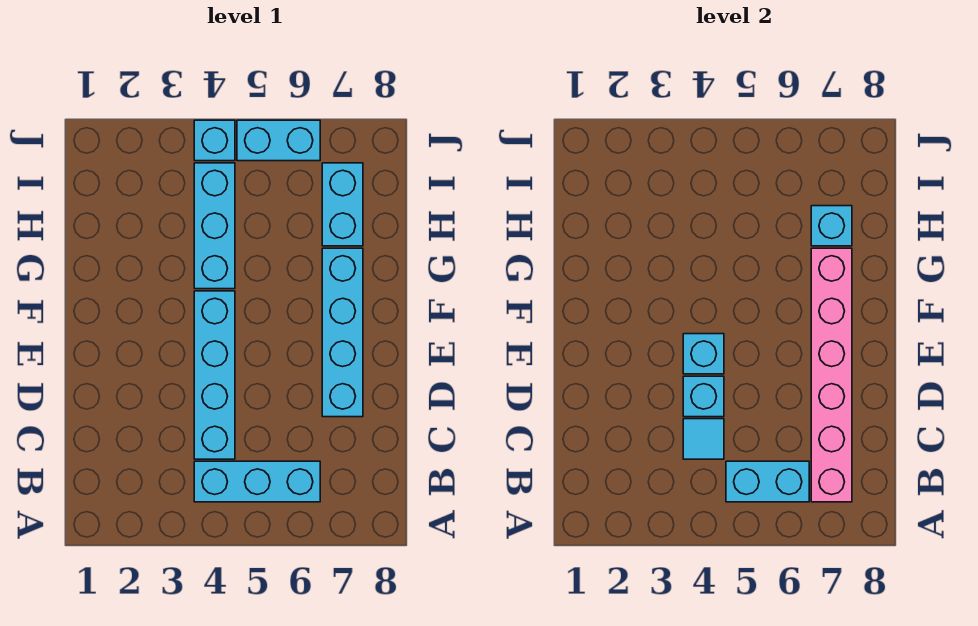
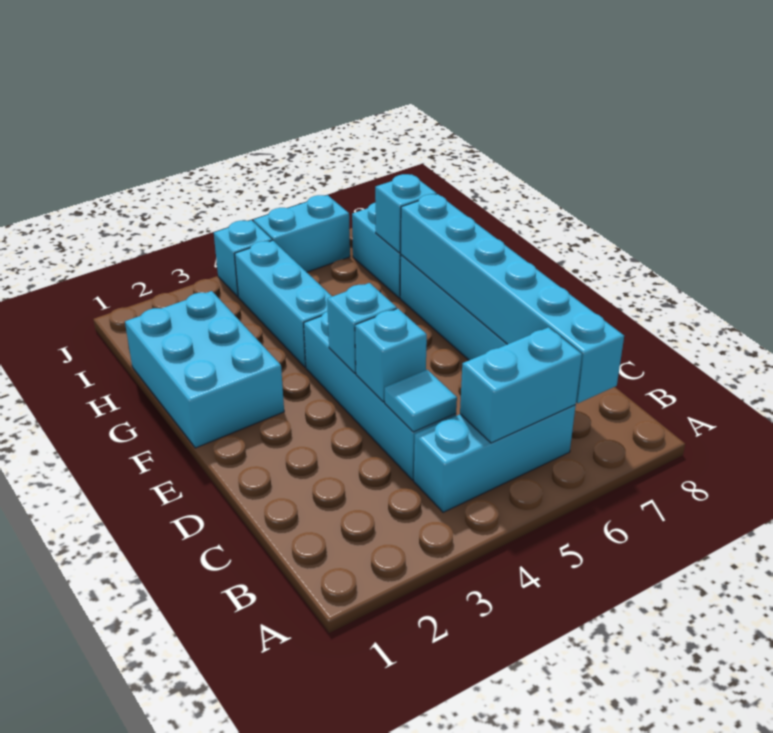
pink brick B7:G7 level 2 -> cyan brick B7:G7 level 2
none -> cyan brick F1:H2 level 1

